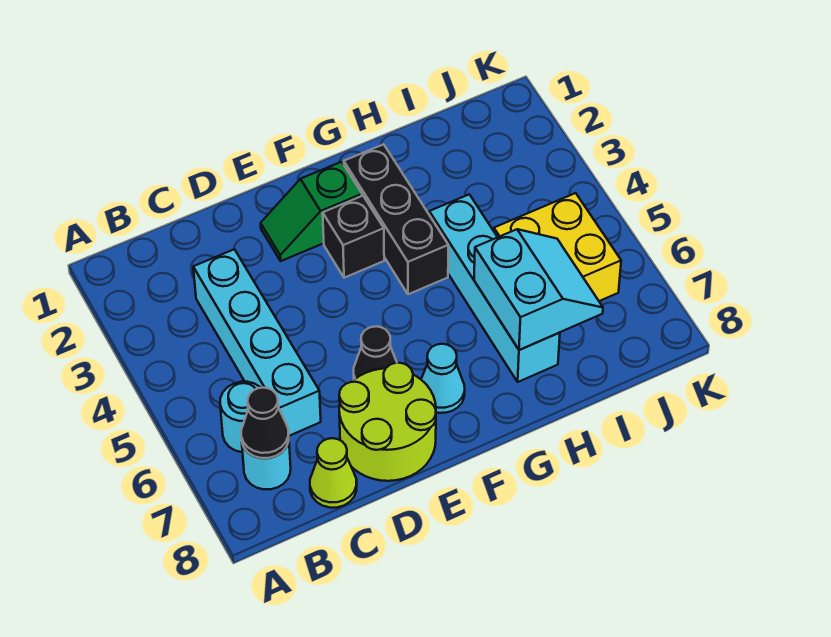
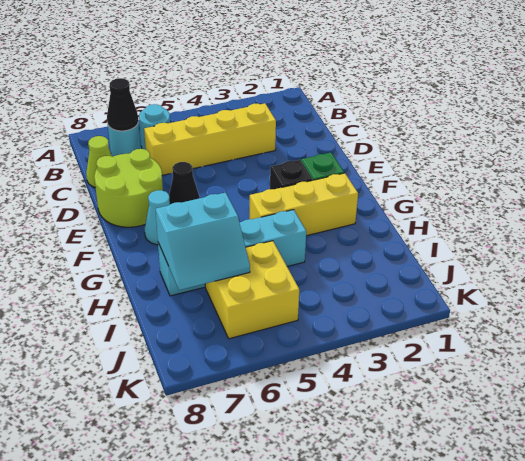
cyan brick C3:C6 level 1 -> yellow brick C3:C6 level 1
black brick G2:G4 level 1 -> yellow brick G2:G4 level 1

